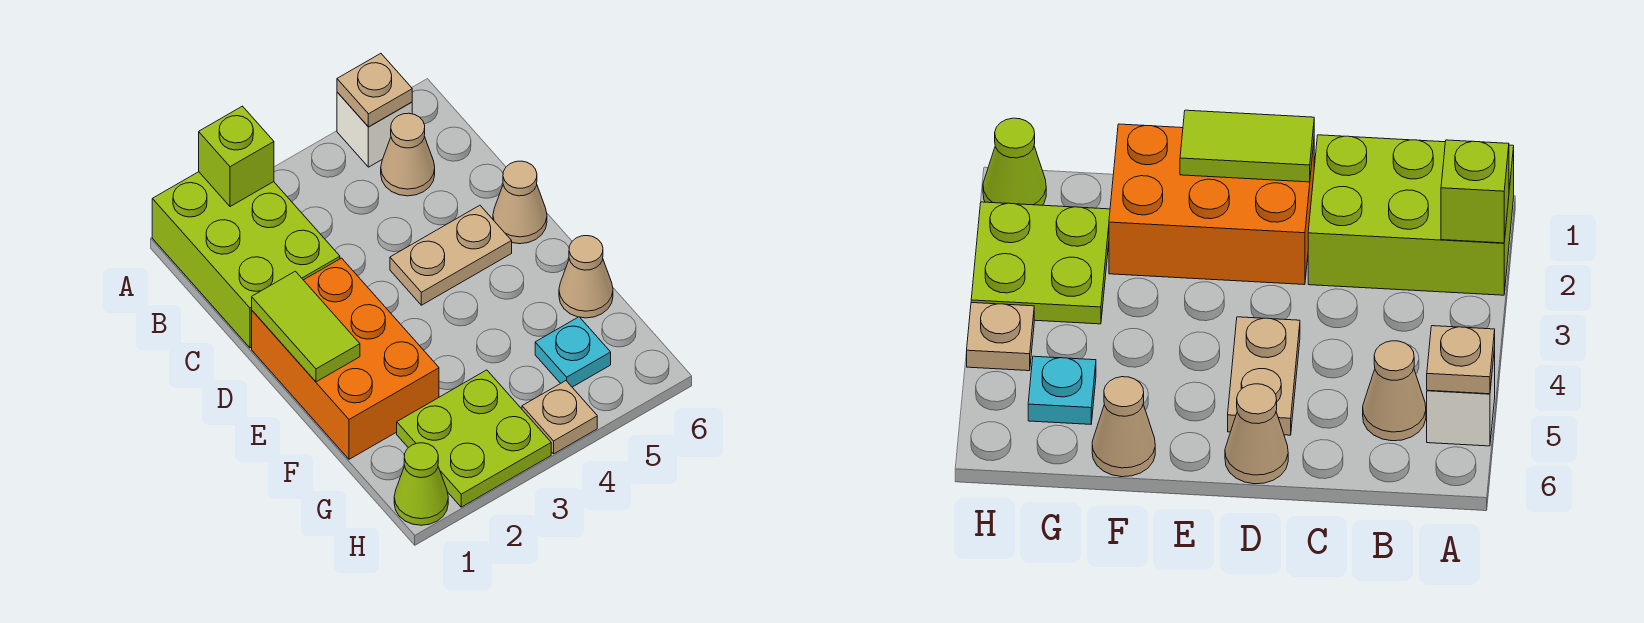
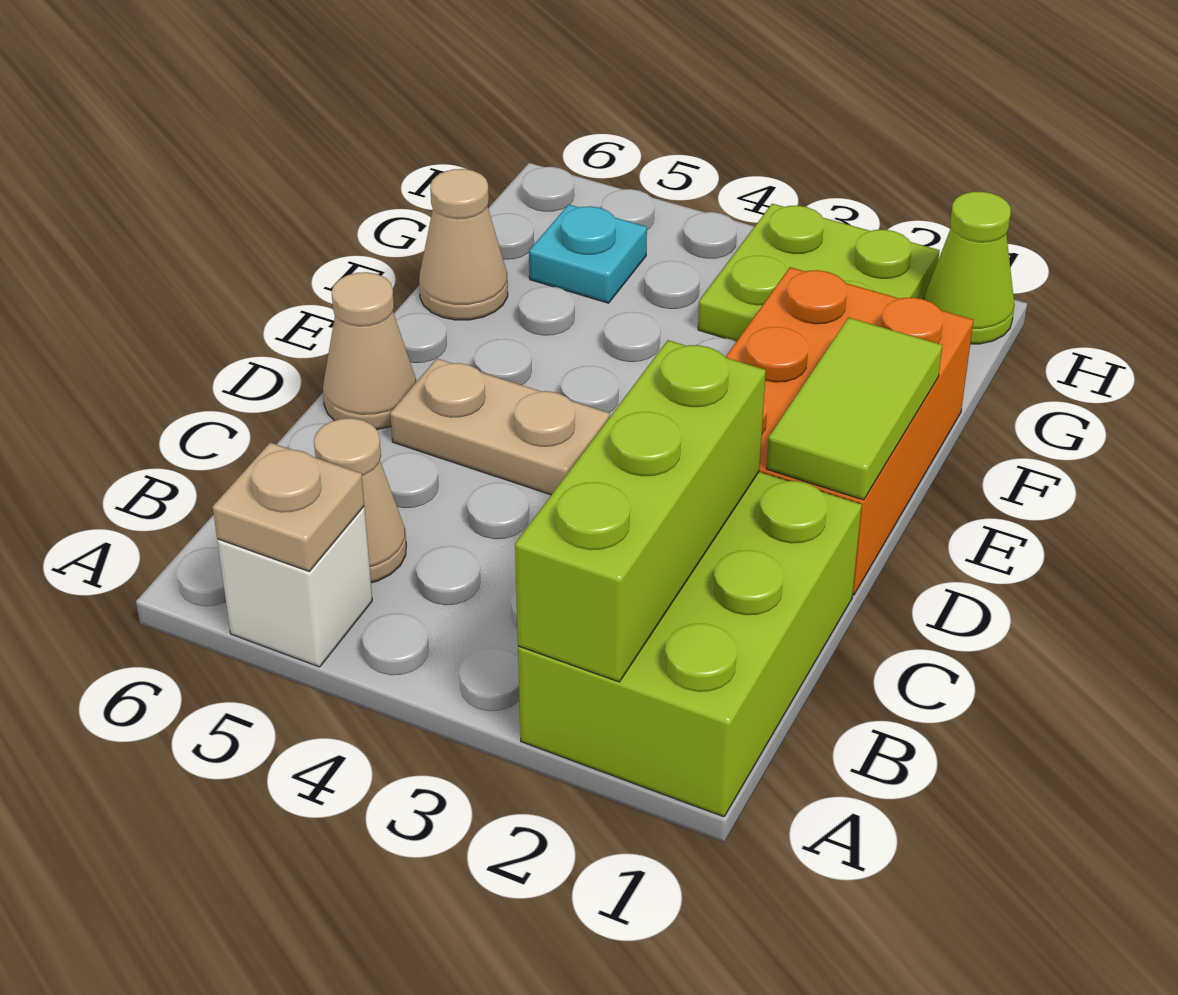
lime brick A2 level 2 -> lime brick A2:C2 level 2
tan plate H4 level 1 -> none

